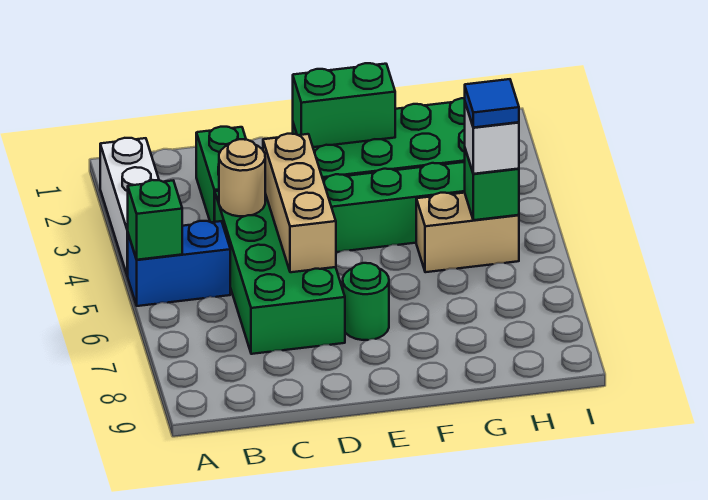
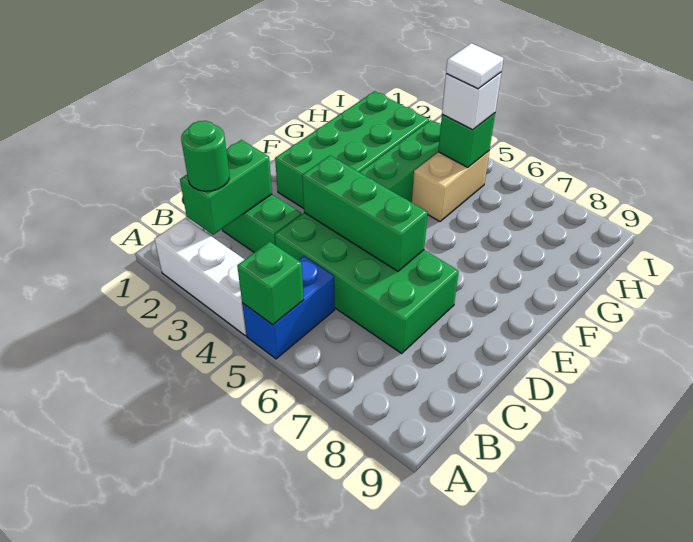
tan round brick C4 level 2 -> none
tan brick D4:D6 level 2 -> green brick D4:D6 level 2
green brick E2:F2 level 2 -> green brick B2:C2 level 2
green round brick E7 level 1 -> green round brick B2 level 3
blue tile H5 level 4 -> white tile H5 level 4

